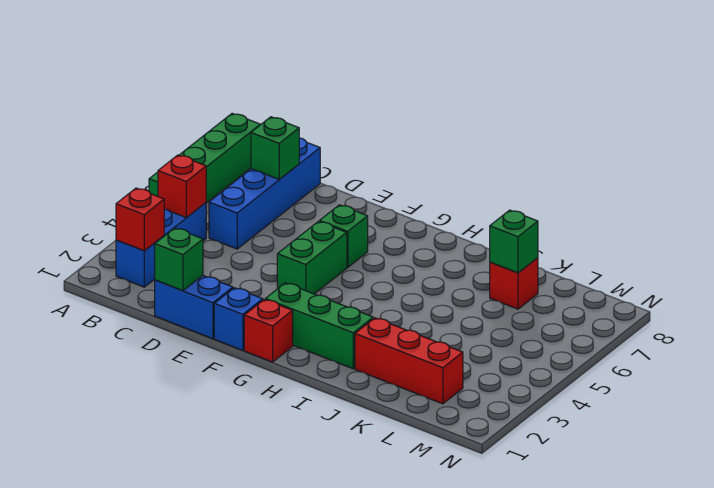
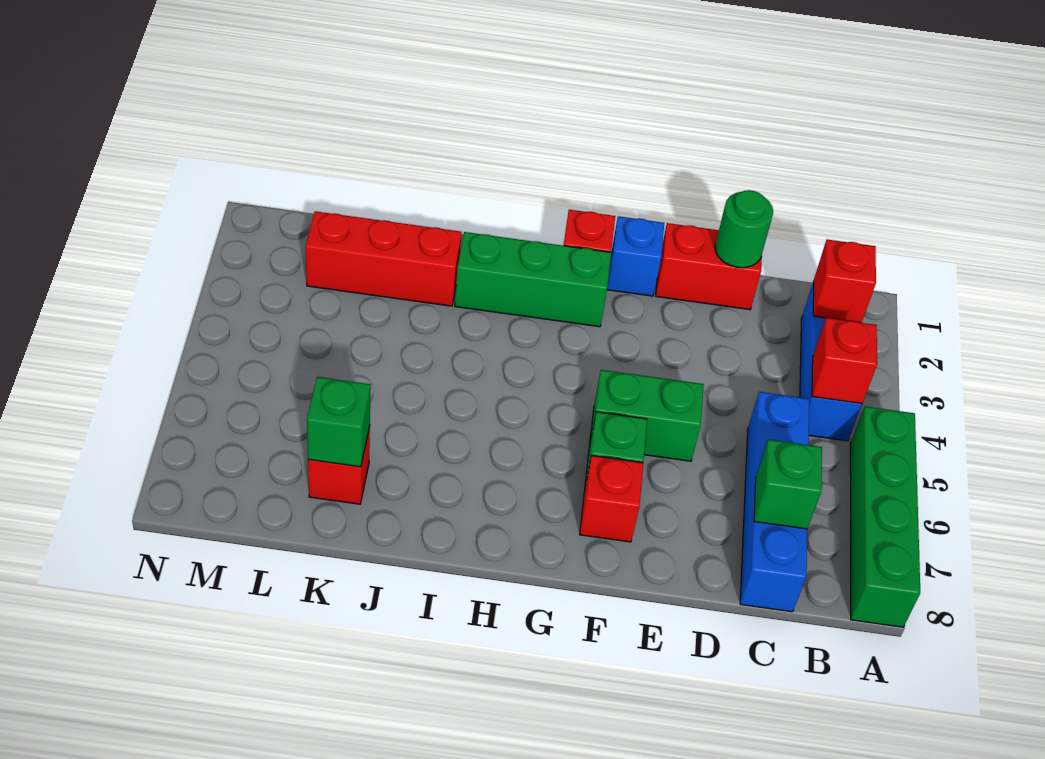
blue brick D1:E1 level 1 -> red brick D1:E1 level 1
green brick D1 level 2 -> green round brick D1 level 2
green brick F4:F5 level 1 -> green brick E5:F5 level 1
none -> red brick F7 level 1

